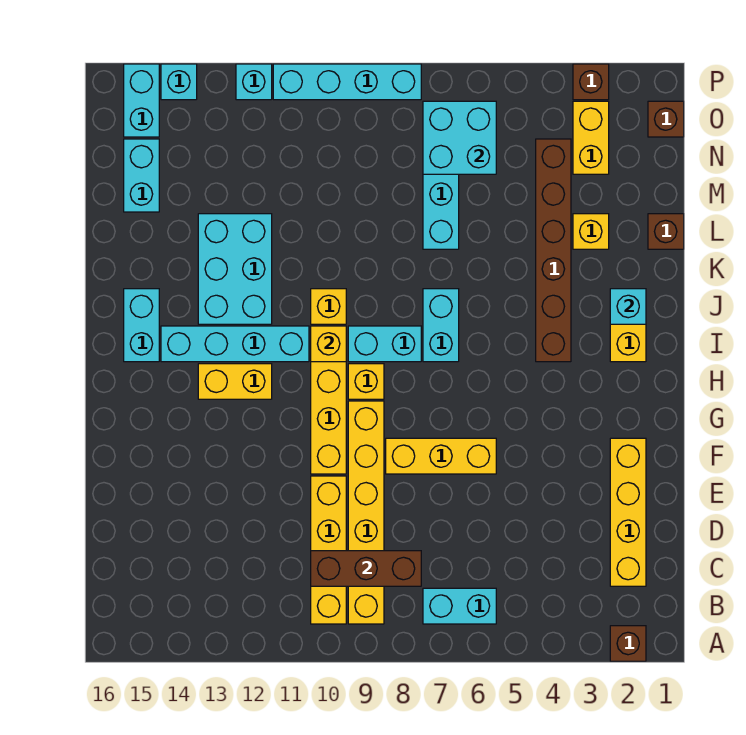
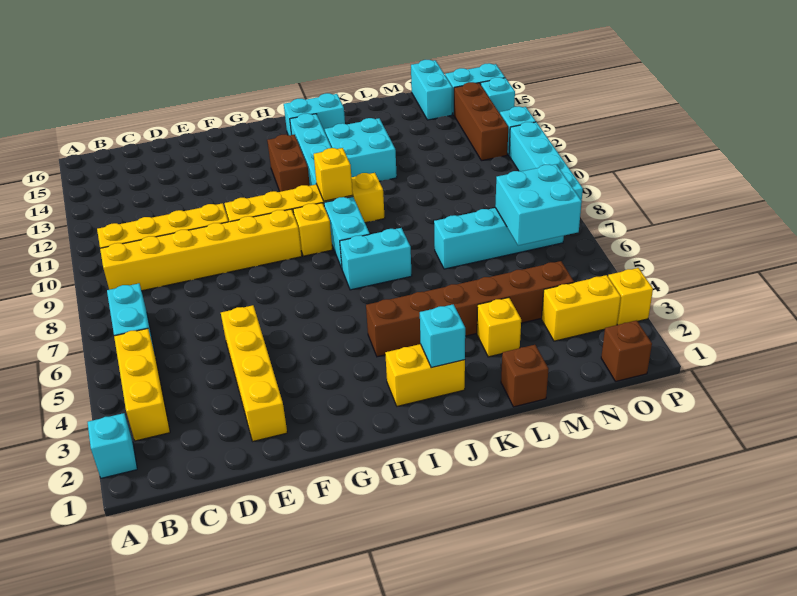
brown brick A2 level 1 -> cyan brick A2 level 1
yellow brick C2:F2 level 1 -> yellow brick E2:E5 level 1
brown brick C8:C10 level 2 -> brown brick O12:O14 level 1
yellow brick F6:F8 level 1 -> yellow brick B3:B5 level 1
yellow brick H12:H13 level 1 -> brown brick H12:H13 level 1
cyan brick J12:L13 level 1 -> cyan brick J12:K13 level 1
cyan brick M15:N15 level 1 -> cyan brick N15:N16 level 1
brown brick P3 level 1 -> yellow brick P3 level 1

